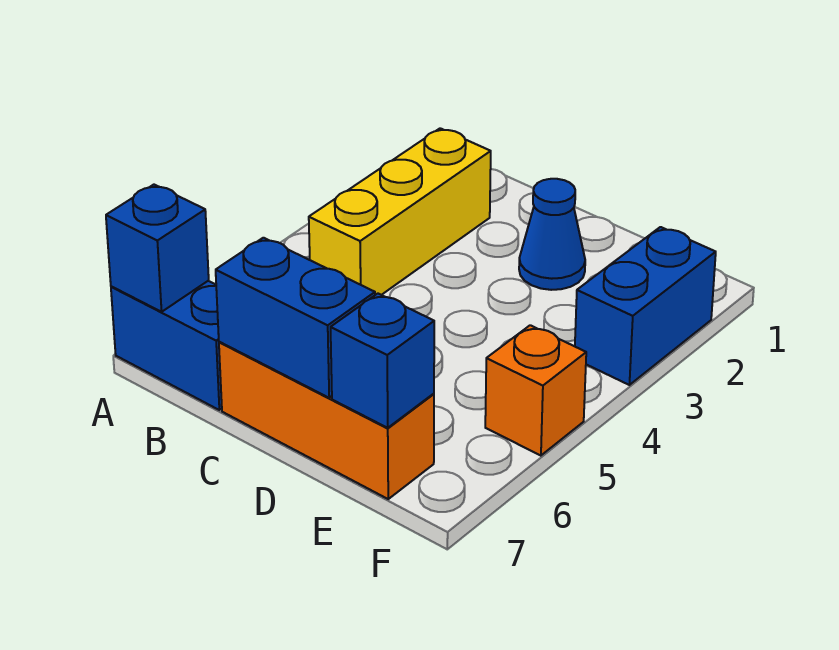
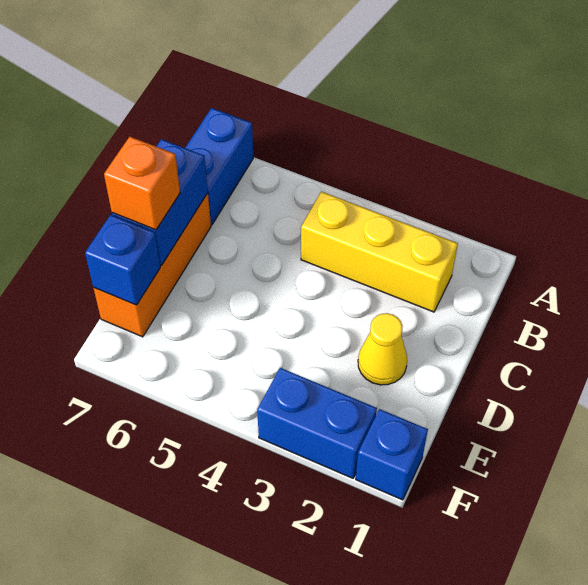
blue brick A7 level 2 -> blue brick F1 level 1
blue cone D2 level 1 -> yellow cone D2 level 1
orange brick F5 level 1 -> orange brick D7 level 3

